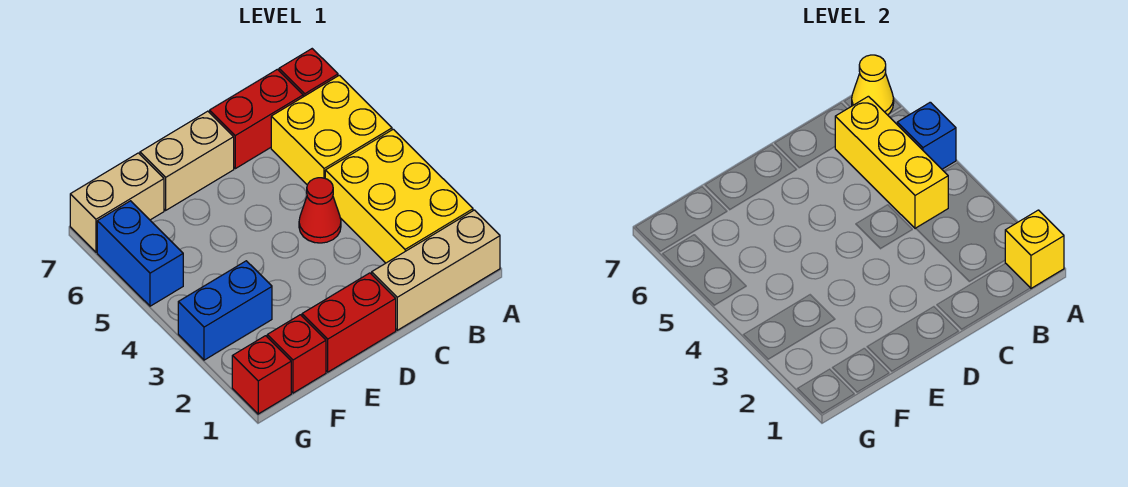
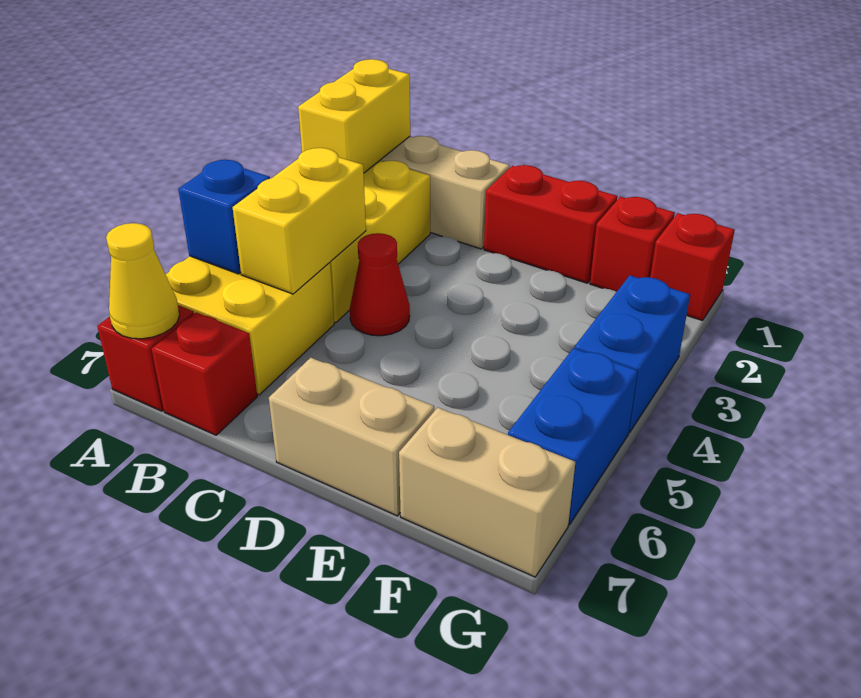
yellow brick A1 level 2 -> yellow brick A1:A2 level 2
yellow brick B4:B6 level 2 -> yellow brick B4:B5 level 2
red brick B7:C7 level 1 -> red brick B7 level 1
blue brick F3:G3 level 1 -> blue brick G3:G4 level 1

